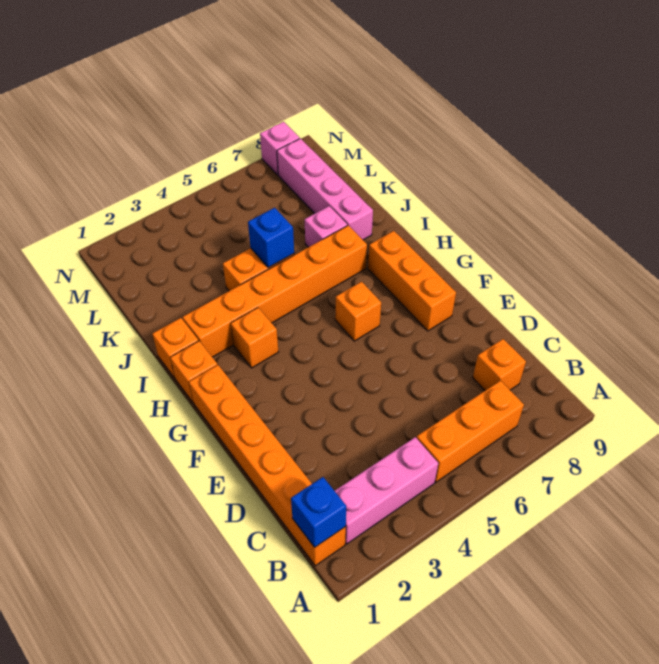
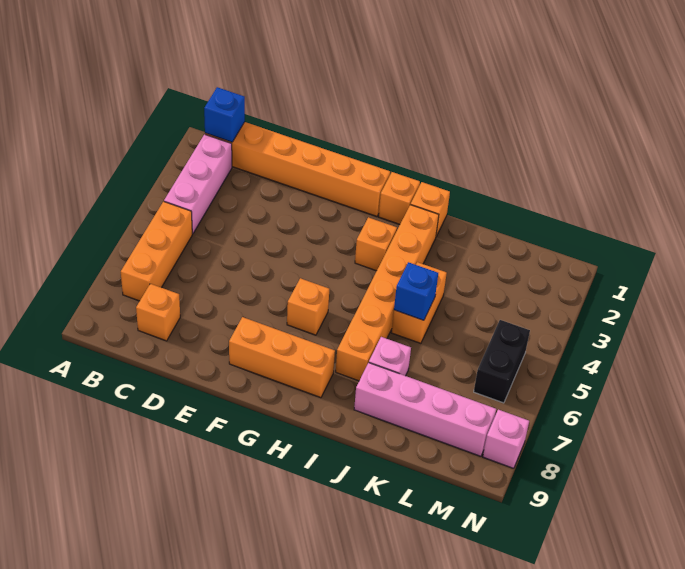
none -> black brick M5:M6 level 1

